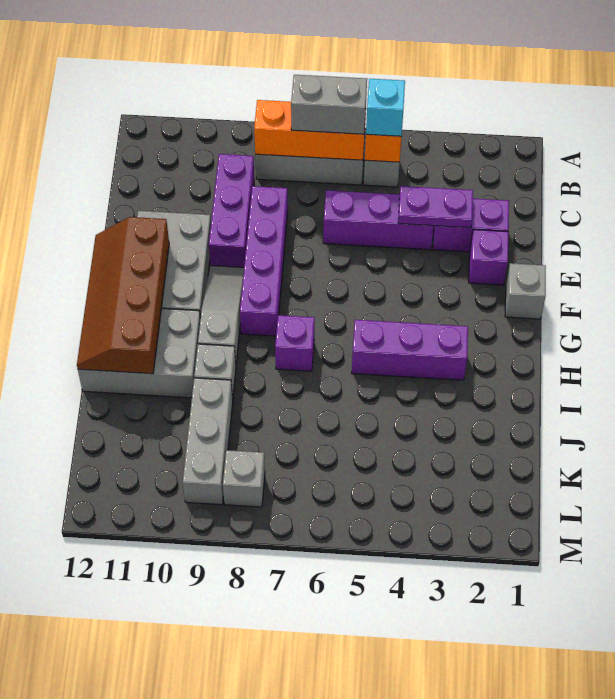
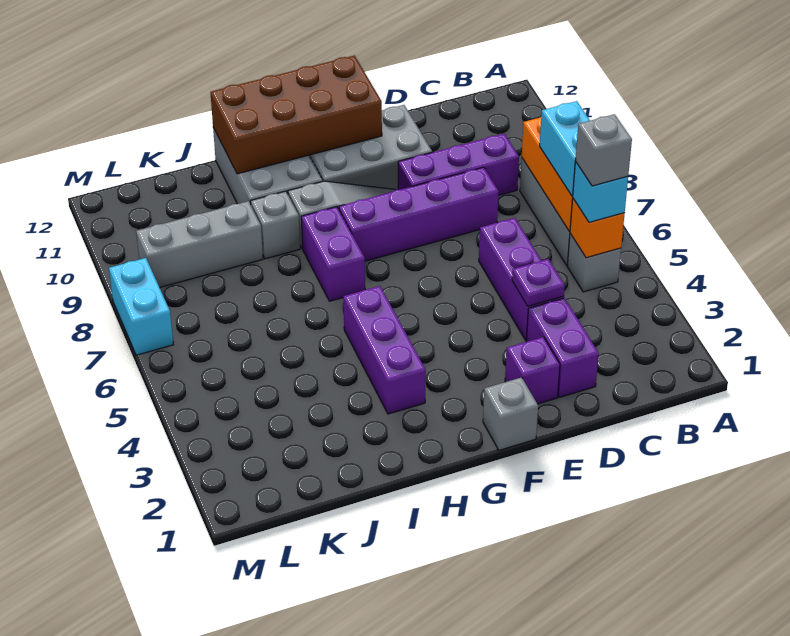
grey brick B6:B7 level 3 -> cyan brick B6:B7 level 3
purple plate D3:D4 level 2 -> purple plate D4 level 2
brown slope F11:I12 level 2 top 11 -> brown brick F11:I12 level 2
purple brick H7 level 1 -> purple brick H7:H8 level 1
grey brick L8 level 1 -> grey brick B5 level 4
none -> cyan brick M7:M8 level 1

